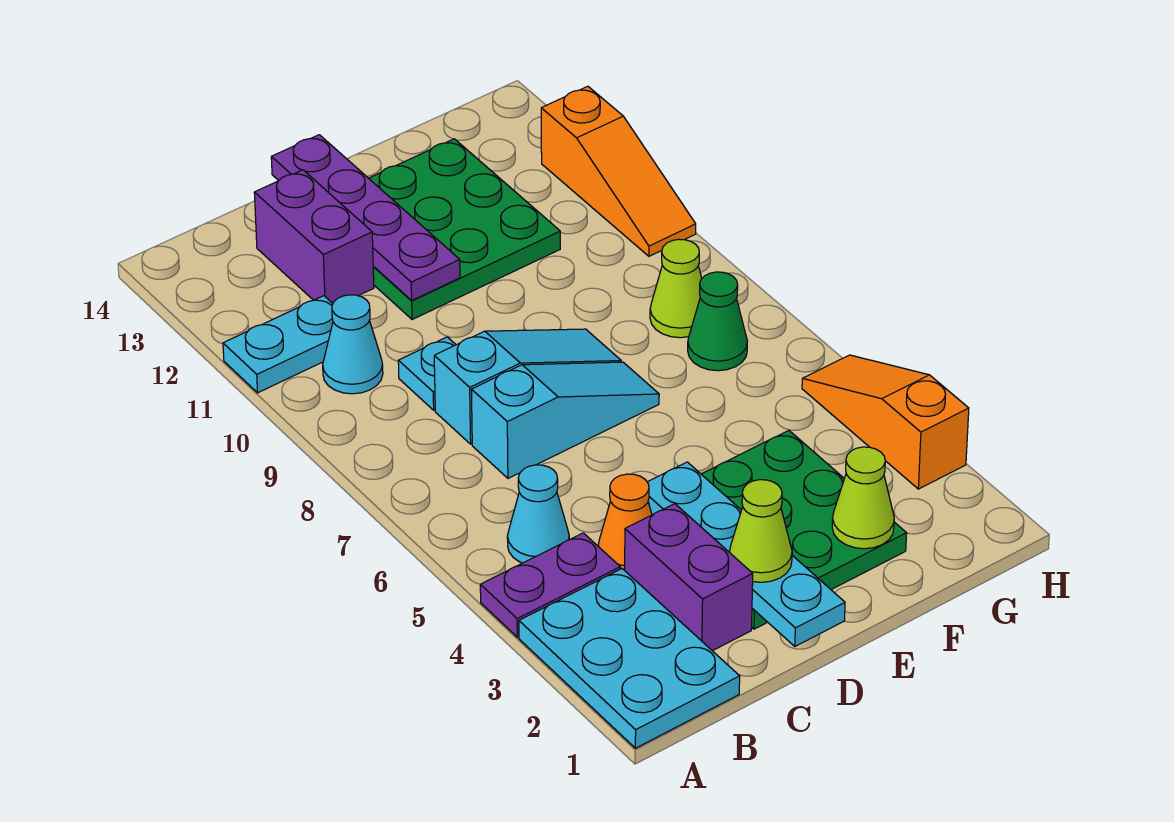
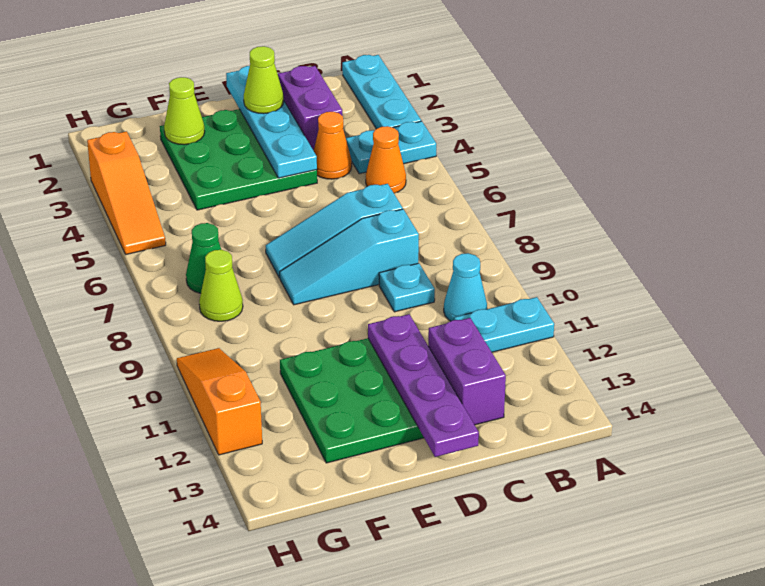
cyan plate A1:B3 level 1 -> cyan plate A1:A3 level 1
purple plate A4:B4 level 1 -> cyan plate A4:B4 level 1
cyan cone B5 level 1 -> orange cone B5 level 1

